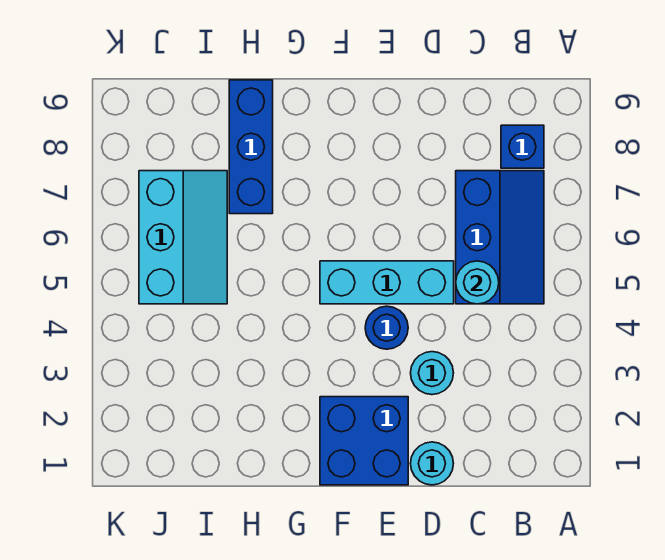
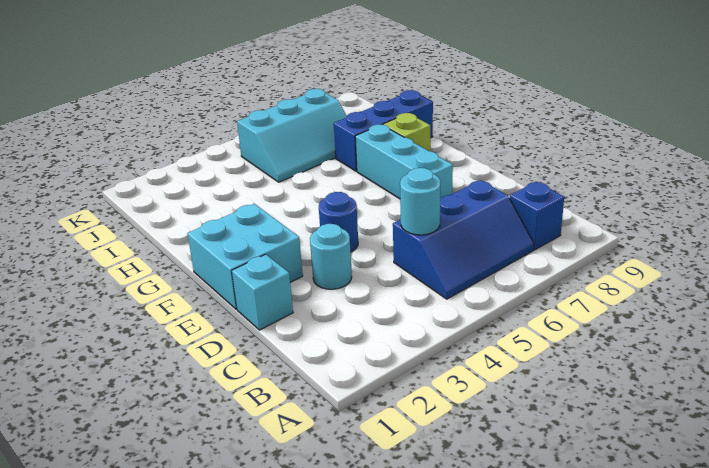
cyan round brick D1 level 1 -> cyan brick D1 level 1
cyan brick D5:F5 level 1 -> cyan brick E7:G7 level 1
blue brick E1:F2 level 1 -> cyan brick E1:F2 level 1
none -> lime brick G8 level 1

